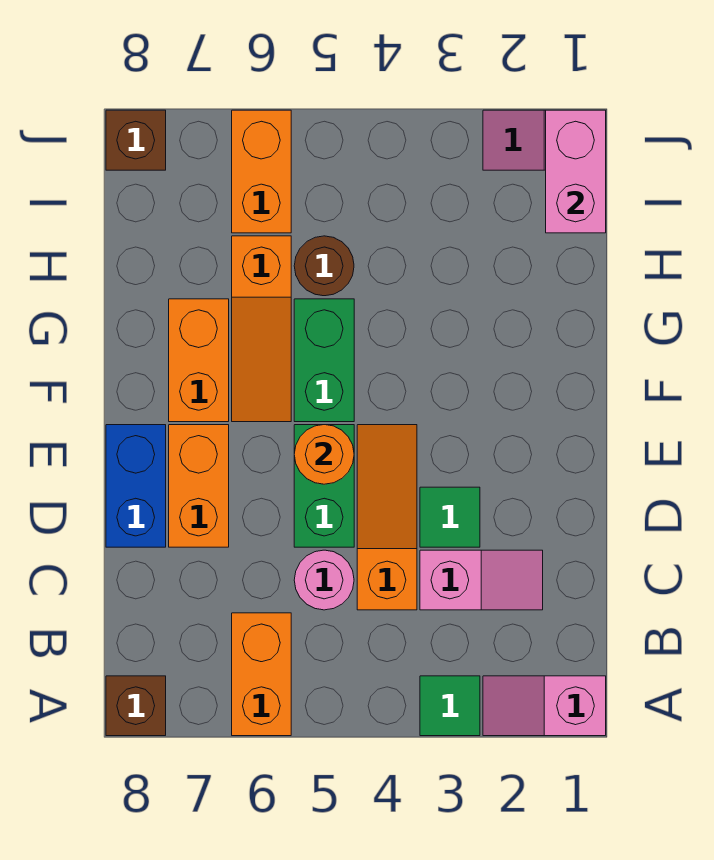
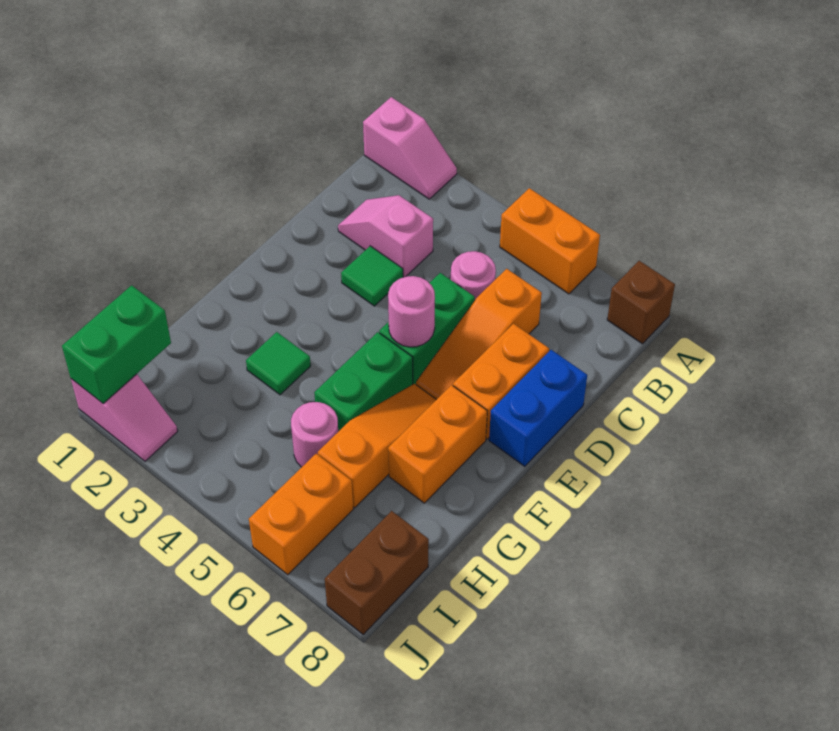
green tile A3 level 1 -> green tile G3 level 1
orange brick A6:B6 level 1 -> orange brick A5:A6 level 1
orange slope C4:E4 level 1 top C -> orange slope C6:E6 level 1 top C
orange round brick E5 level 2 -> pink round brick E5 level 2
brown round brick H5 level 1 -> pink round brick H5 level 1
pink brick I1:J1 level 2 -> green brick I1:J1 level 2
brown brick J8 level 1 -> brown brick I8:J8 level 1

